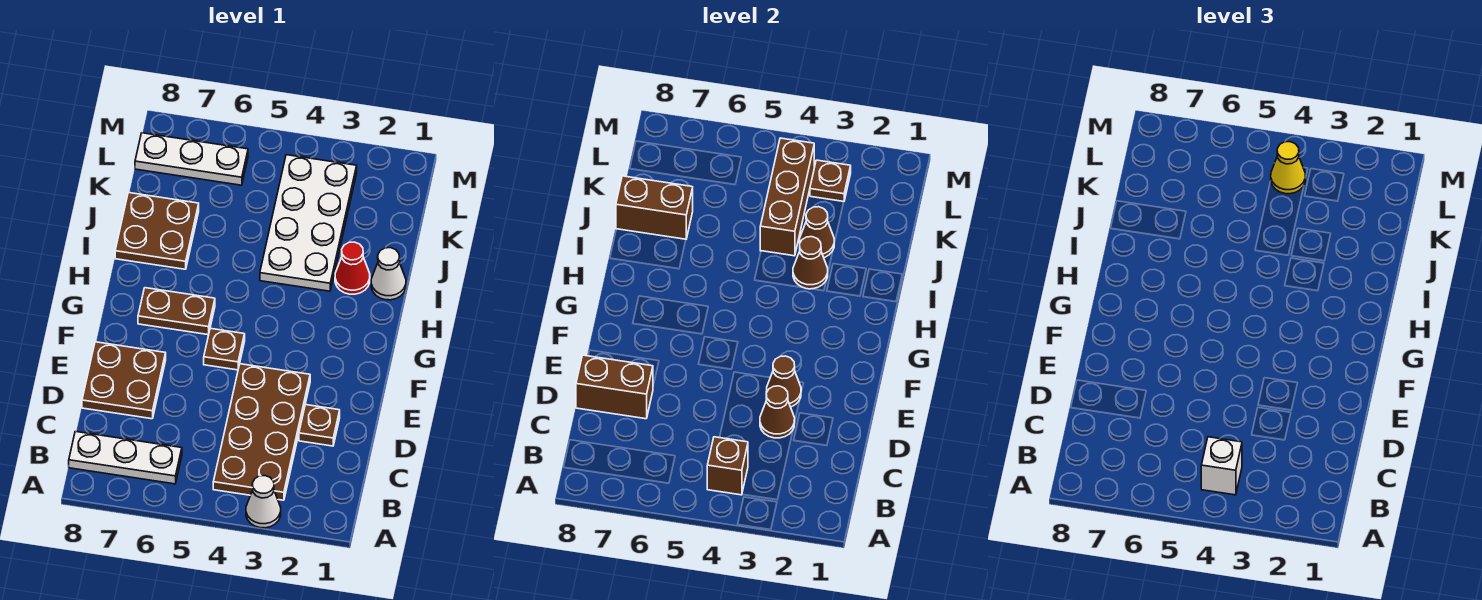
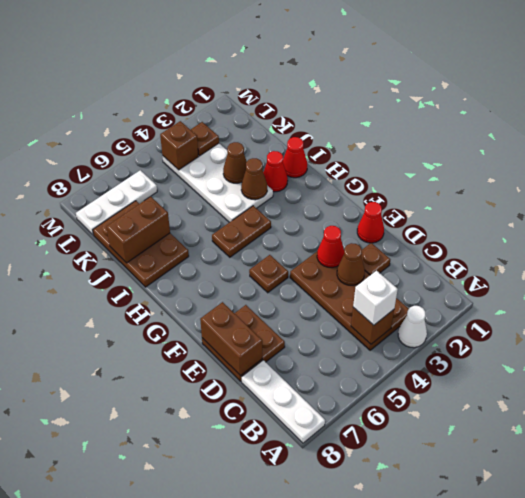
white plate B6:B8 level 1 -> white plate A8:C8 level 1
brown brick D7:D8 level 2 -> brown brick D8:E8 level 2
none -> red cone E1 level 1
brown cone E3 level 2 -> red cone E3 level 2
brown plate G6:G7 level 1 -> brown plate H4:H5 level 1
white cone I1 level 1 -> red cone I1 level 1
brown plate I7:J8 level 1 -> brown plate I7:K8 level 1
brown brick J4:L4 level 2 -> brown brick L4 level 2
yellow cone L4 level 3 -> none

